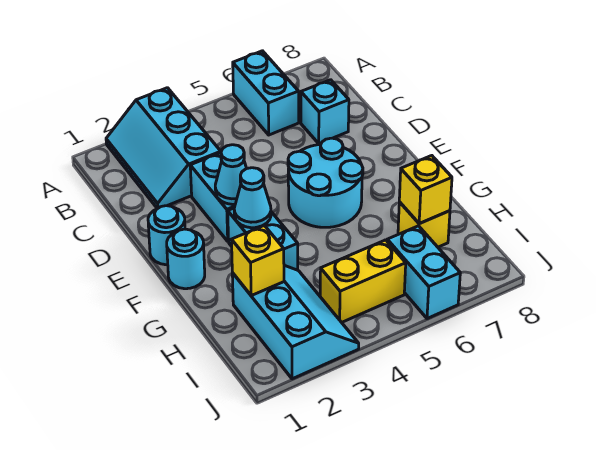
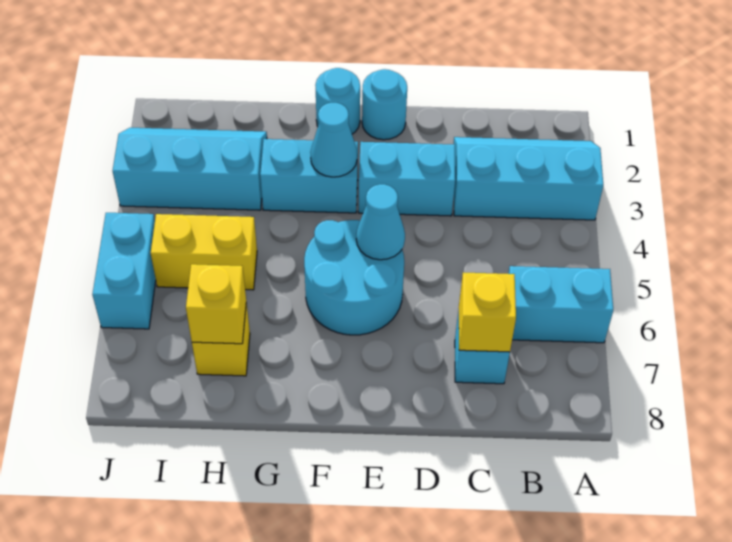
cyan cone E3 level 2 -> cyan cone E5 level 2
cyan slope H2:J3 level 1 top 2 -> cyan slope H2:J3 level 1 top 3
yellow brick H2 level 2 -> yellow brick C7 level 2
yellow brick I4:I5 level 1 -> yellow brick H5:I5 level 1
cyan brick I6:J6 level 1 -> cyan brick J5:J6 level 1

